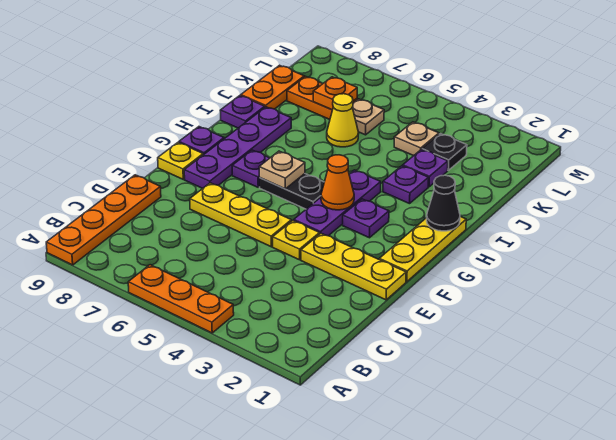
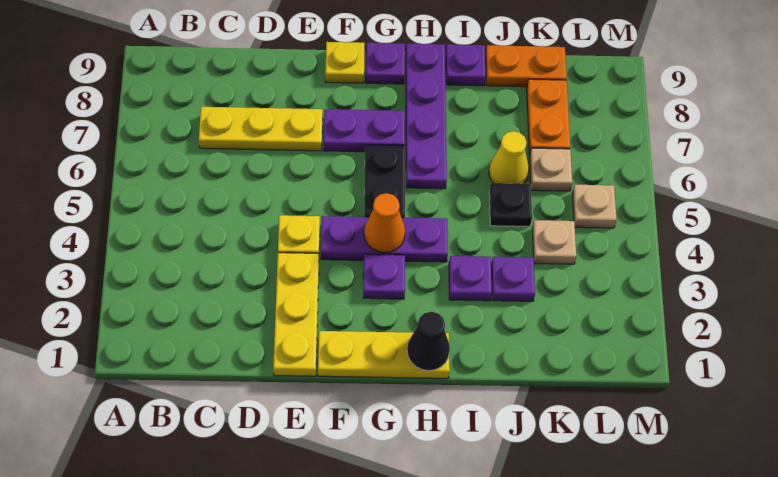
orange plate A4:A6 level 1 -> none
orange plate A9:D9 level 1 -> none
yellow plate E5:E7 level 1 -> yellow plate C7:E7 level 1
purple plate F8:I8 level 1 -> purple plate H6:H9 level 1
tan plate G6 level 2 -> tan plate L5 level 1
purple plate G7 level 1 -> purple plate F7:G7 level 1
black plate K3 level 1 -> black plate J5 level 1
orange plate K7 level 2 -> none

